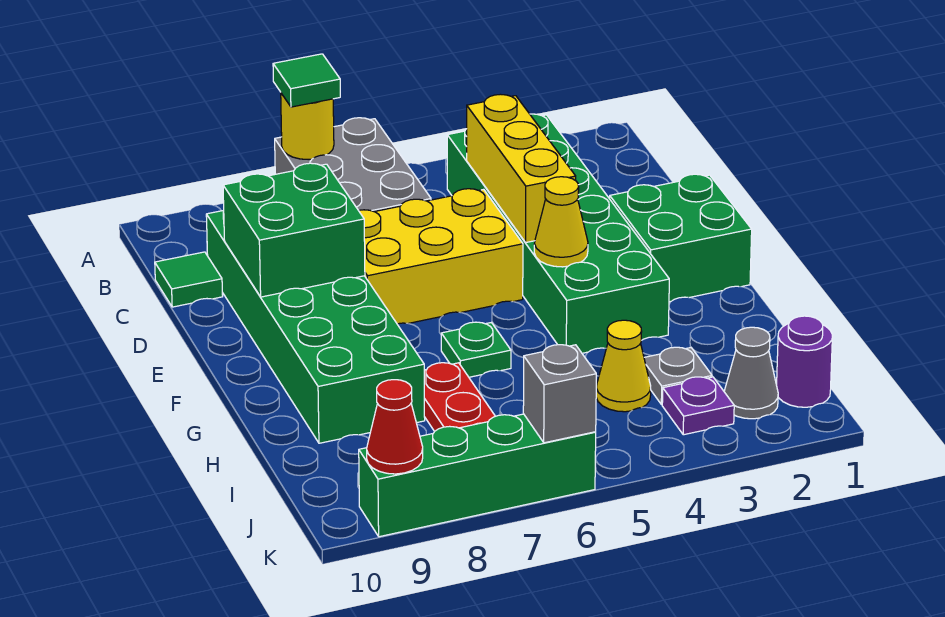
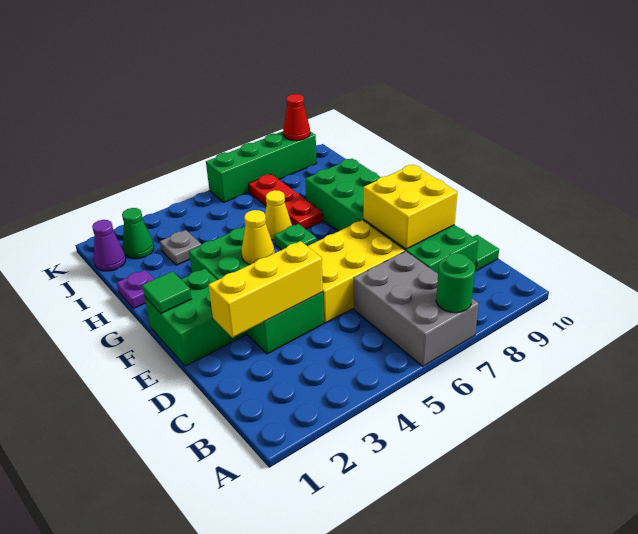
yellow round brick A7 level 2 -> green round brick A7 level 2
green tile A7 level 3 -> green tile F1 level 2
green brick B3:G4 level 1 -> green brick D3:G4 level 1
yellow brick C4:E4 level 2 -> yellow brick D2:D4 level 2
green brick D8:E9 level 2 -> yellow brick D8:E9 level 2
yellow cone I4 level 1 -> yellow cone H6 level 1
purple round brick J1 level 1 -> purple cone J1 level 1
grey cone J2 level 1 -> green cone J2 level 1
purple plate J3 level 1 -> purple plate H1 level 1
grey brick K6 level 2 -> none

